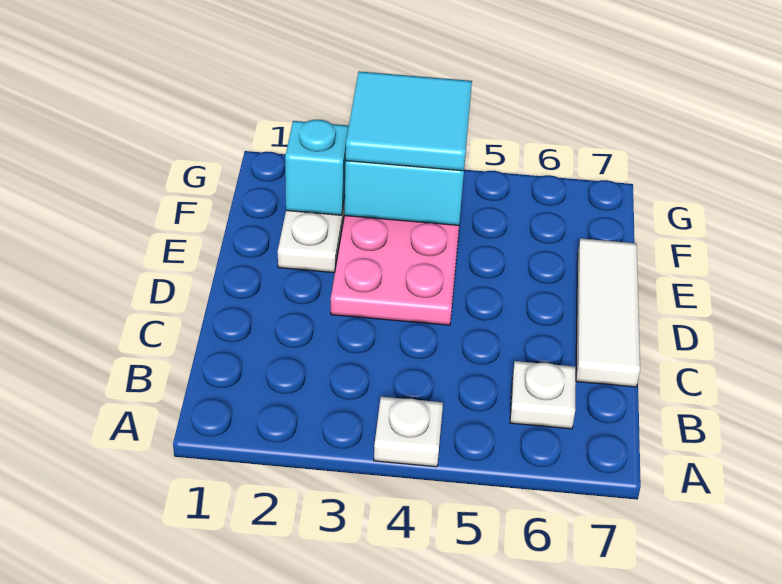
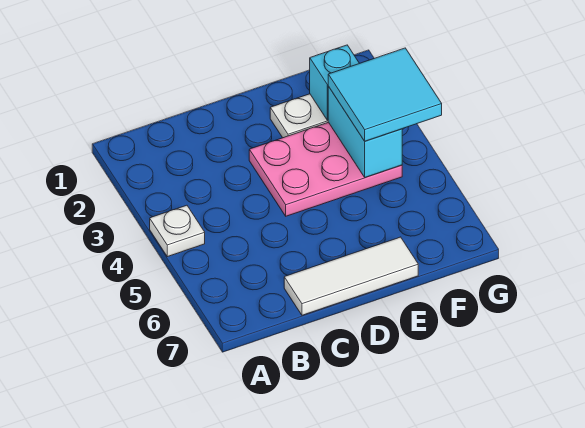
white plate B6 level 1 -> none

